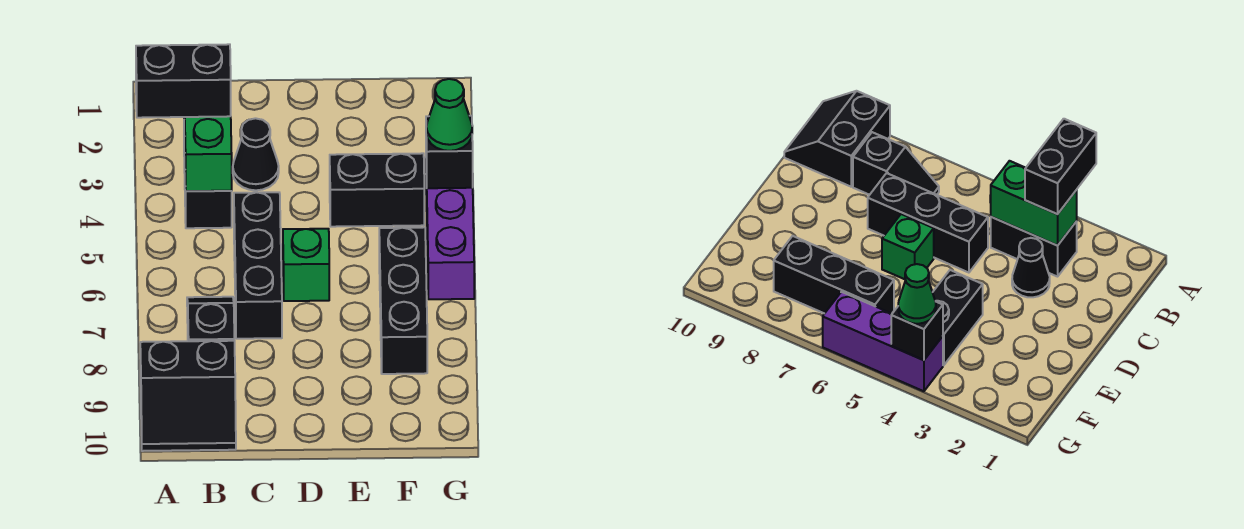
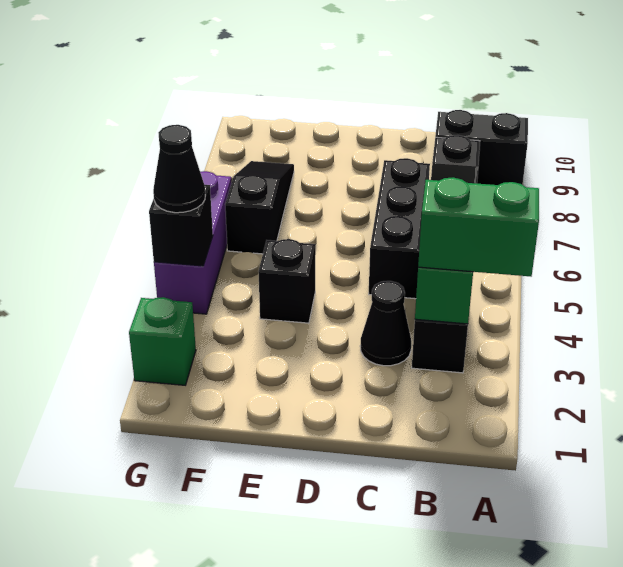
black brick A3:B3 level 3 -> green brick A3:B3 level 3
green brick D6 level 1 -> green brick G2 level 1
black brick E4:F4 level 1 -> black brick E4 level 1
black brick F6:F8 level 1 -> black slope F6:F8 level 1 top 6
green cone G4 level 3 -> black cone G4 level 3

